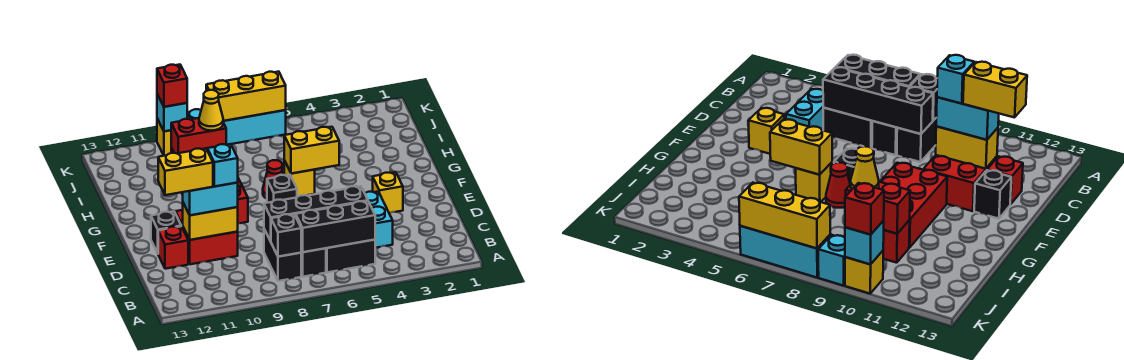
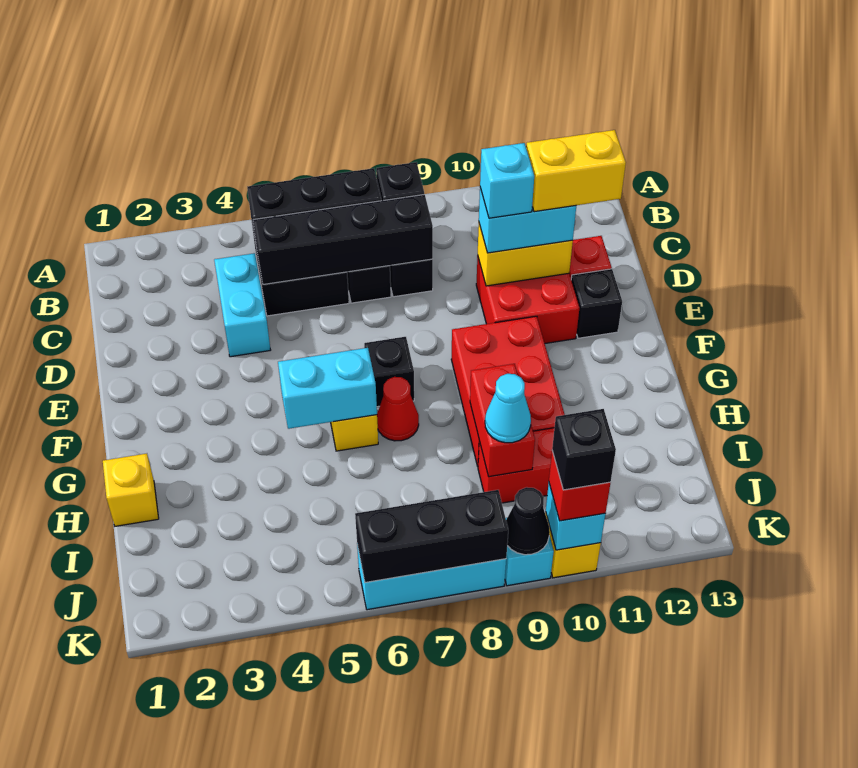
yellow brick E3 level 1 -> yellow brick H1 level 1
yellow brick G5:G6 level 2 -> cyan brick G5:G6 level 2
red brick I9:I10 level 2 -> red brick H9:I9 level 2
yellow cone I9 level 3 -> cyan cone I9 level 3
yellow brick K6:K8 level 2 -> black brick K6:K8 level 2
none -> black cone K9 level 2
none -> black brick K10 level 4

